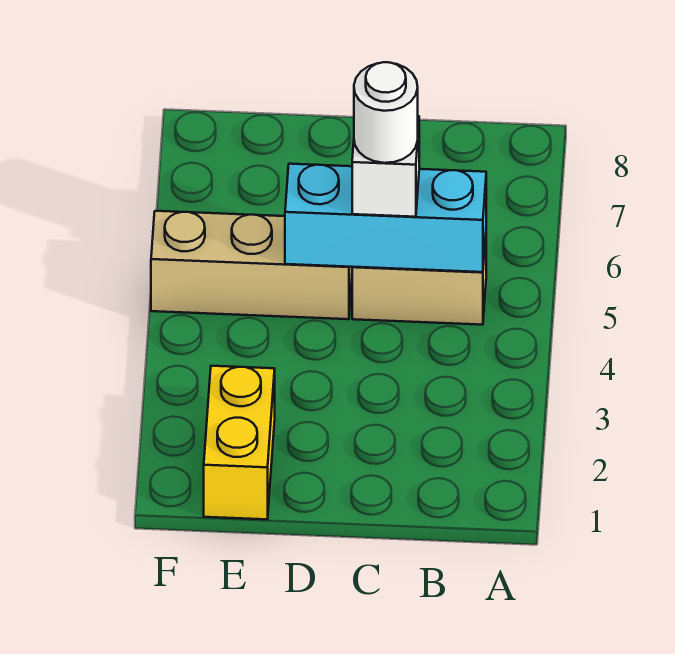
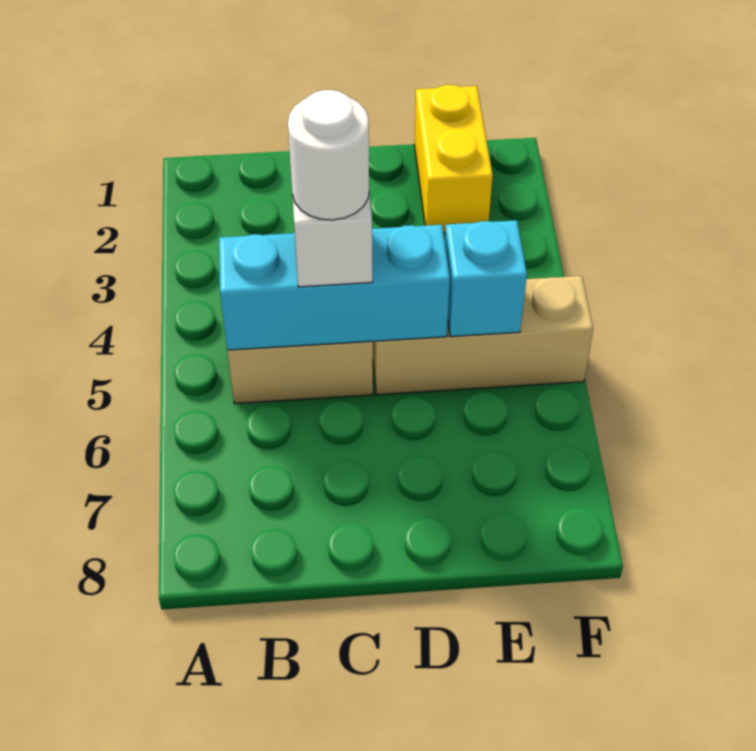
none -> cyan brick E5 level 2

